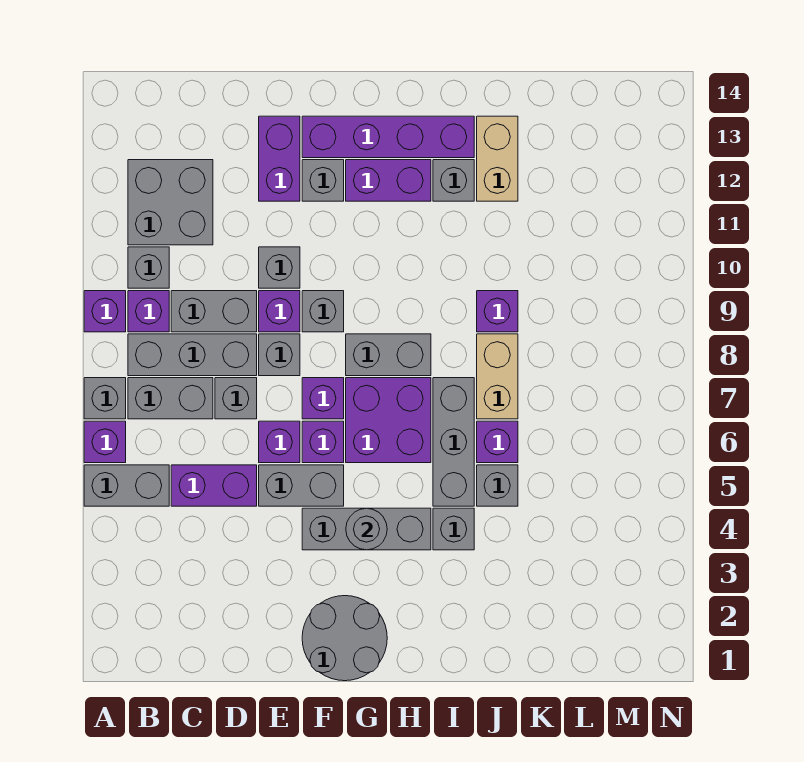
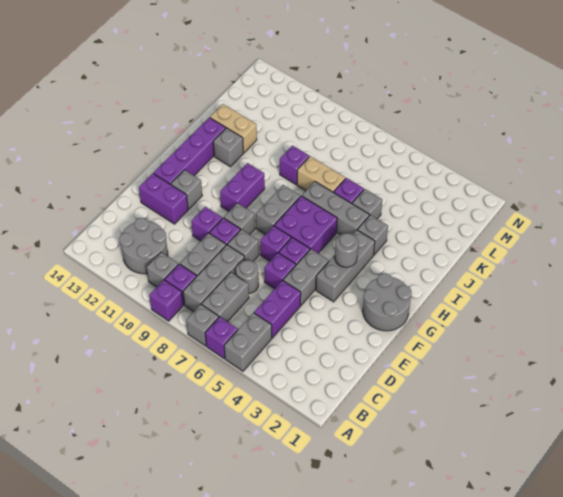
grey brick B11:C12 level 1 -> grey round brick B11:C12 level 1
grey brick D7 level 1 -> grey round brick D7 level 1
grey brick E10 level 1 -> purple brick E10 level 1
purple brick G12:H12 level 1 -> purple brick G10:H10 level 1

